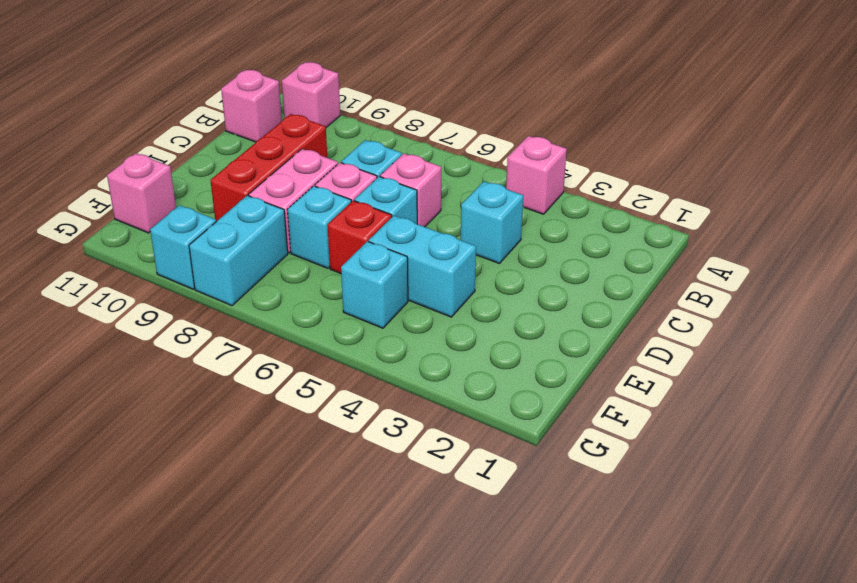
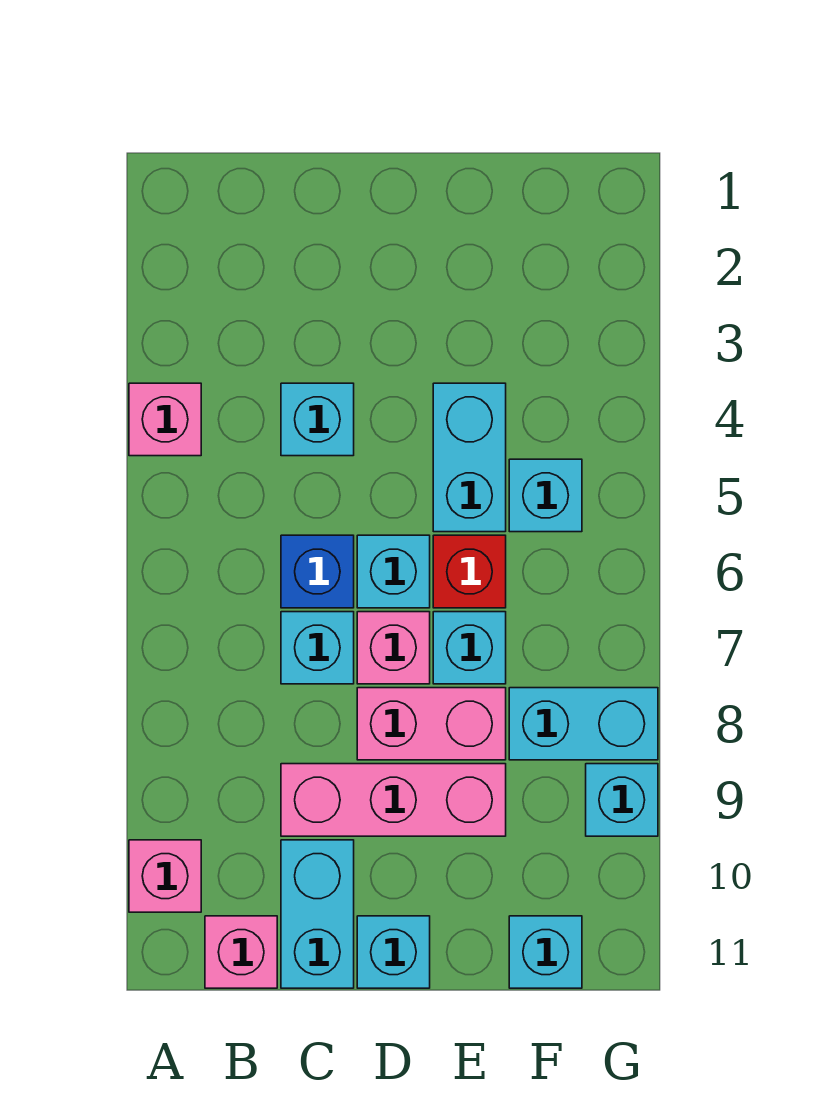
pink brick C6 level 1 -> blue brick C6 level 1
red brick C9:E9 level 1 -> pink brick C9:E9 level 1
none -> cyan brick C10:C11 level 1
none -> cyan brick D11 level 1
pink brick F11 level 1 -> cyan brick F11 level 1

